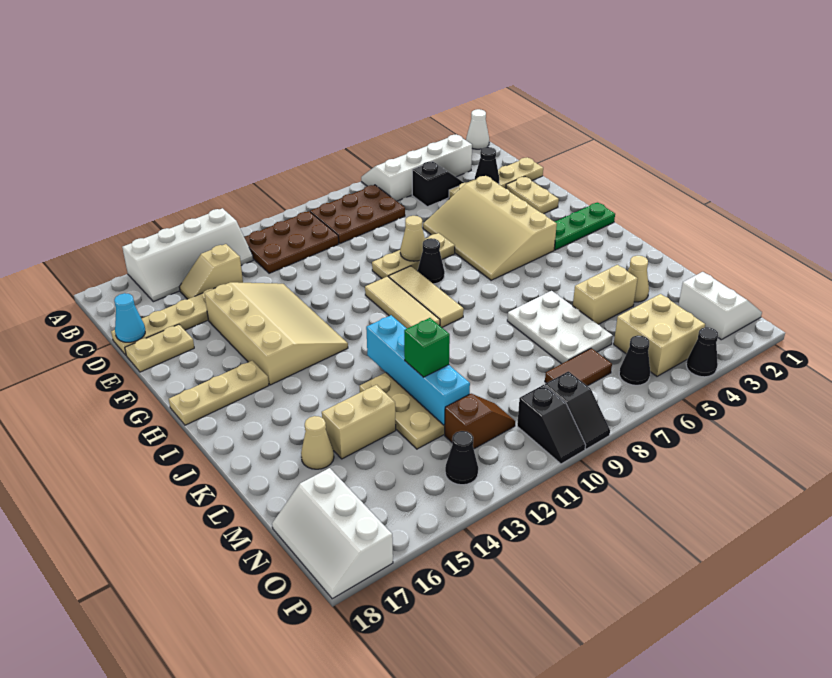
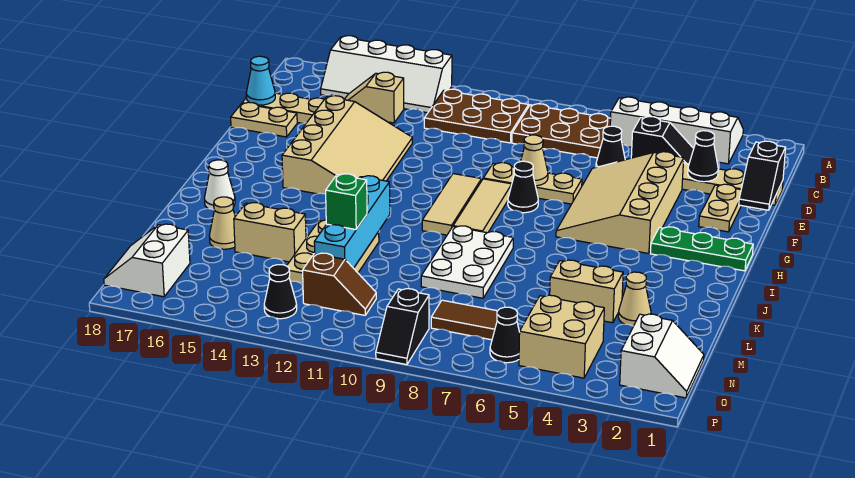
white cone A1 level 1 -> white cone J17 level 1
tan plate H16:H18 level 1 -> none
white plate K6:M7 level 1 -> white plate J8:L9 level 1
white slope N17:P18 level 1 top 17 -> white slope N17:O18 level 1 top 17
black slope O10:P10 level 1 top O -> black slope D1:E1 level 2 top D
black cone P4 level 1 -> black cone D6 level 1

